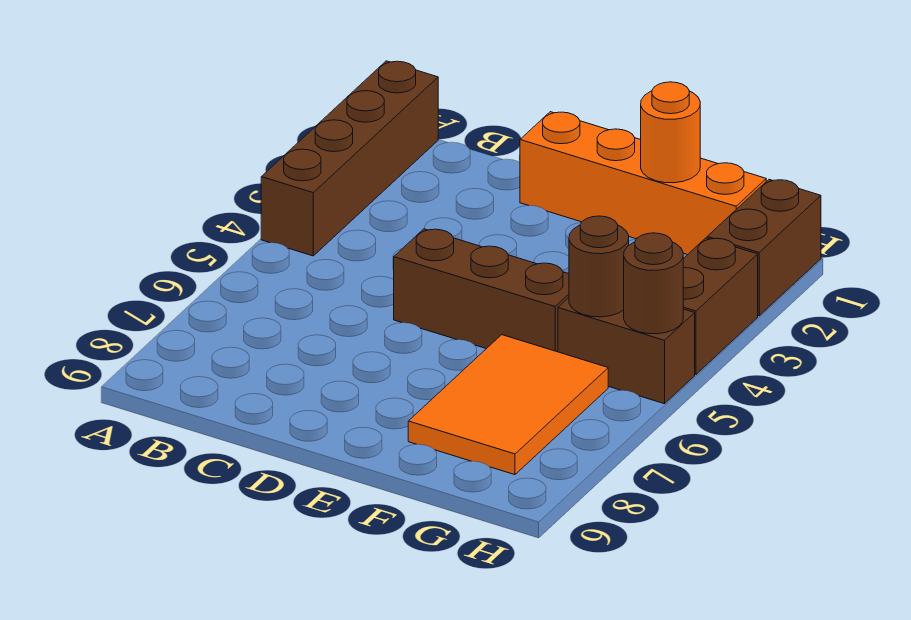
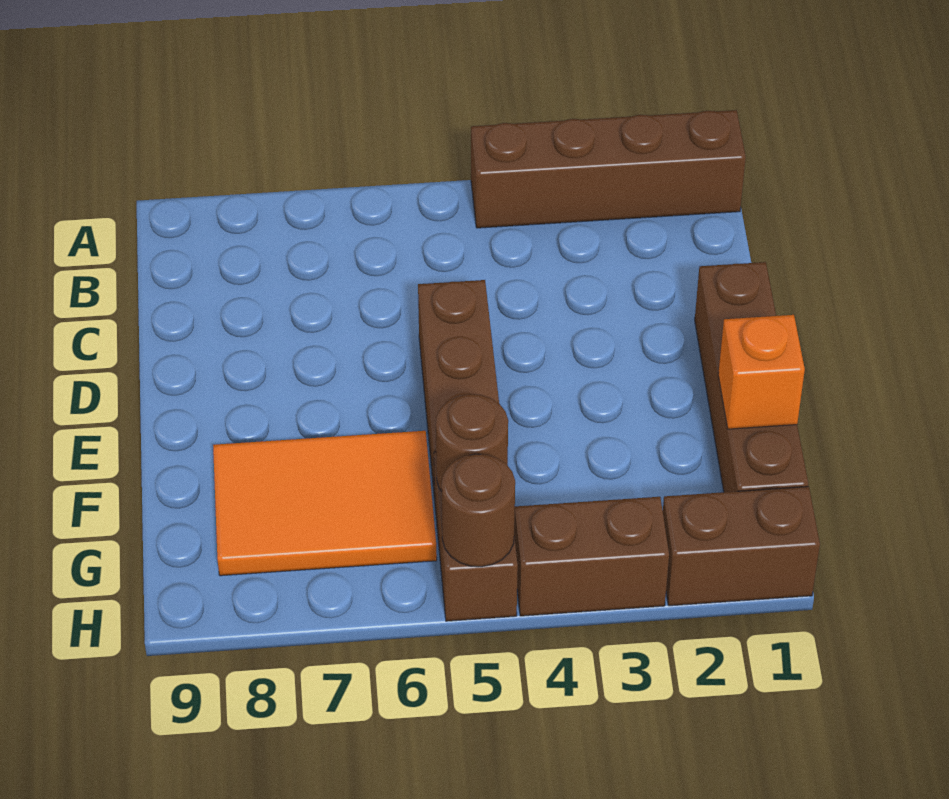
orange brick D1:G1 level 1 -> brown brick D1:G1 level 1
orange round brick F1 level 2 -> orange brick F1 level 2

